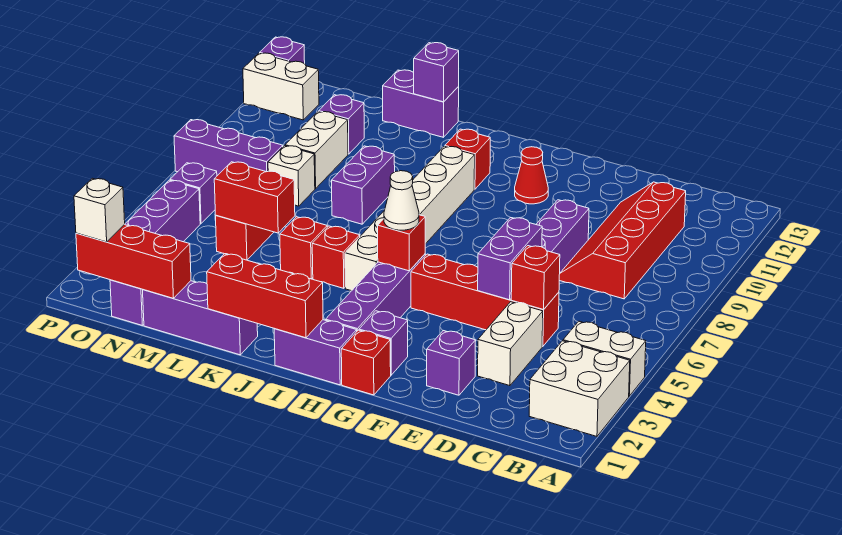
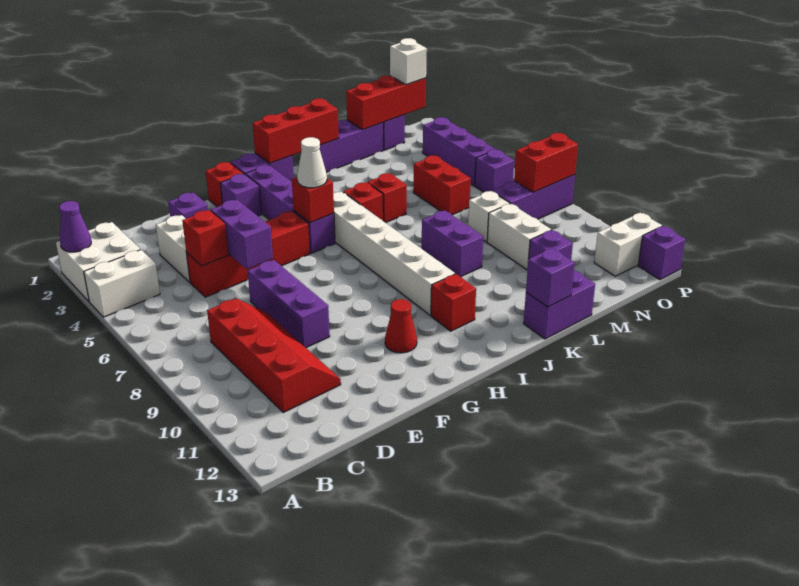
none -> purple cone A2 level 2
red brick L5:M5 level 2 -> red brick O8:P8 level 2

